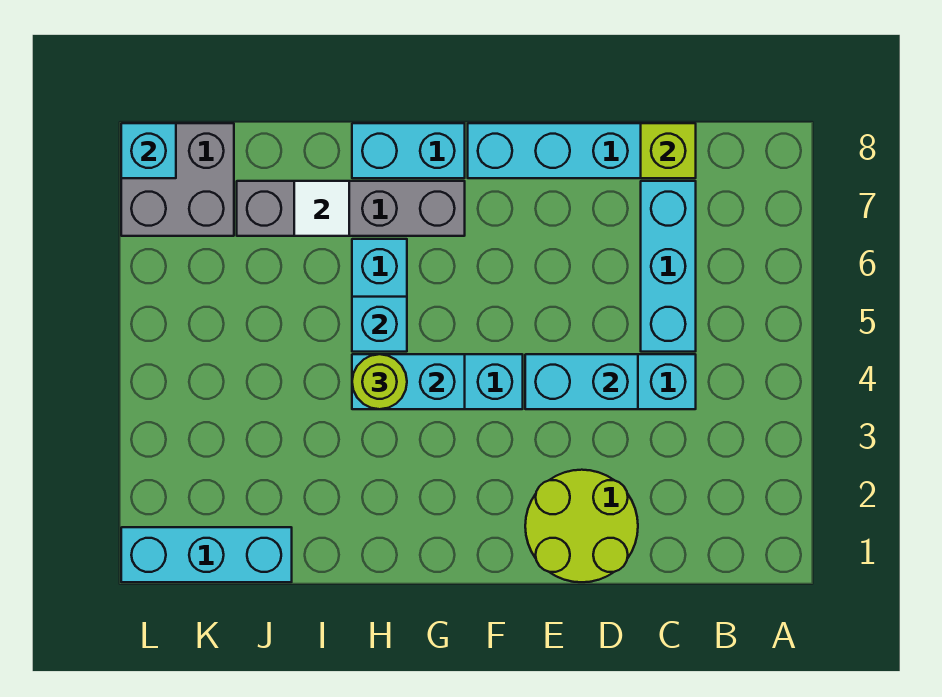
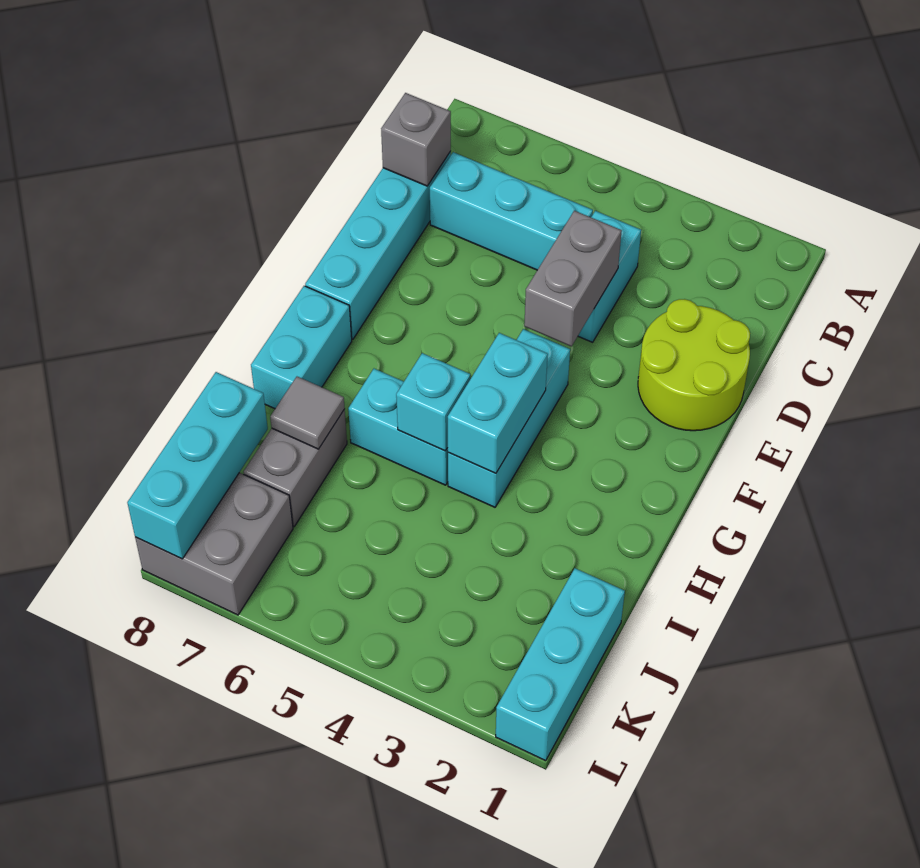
lime brick C8 level 2 -> grey brick C8 level 2
cyan brick D4:E4 level 2 -> grey brick D4:E4 level 2
grey brick G7:J7 level 1 -> grey brick I7:J7 level 1
lime round brick H4 level 3 -> none
white tile I7 level 2 -> grey tile I7 level 2
cyan brick L8 level 2 -> cyan brick J8:L8 level 2

